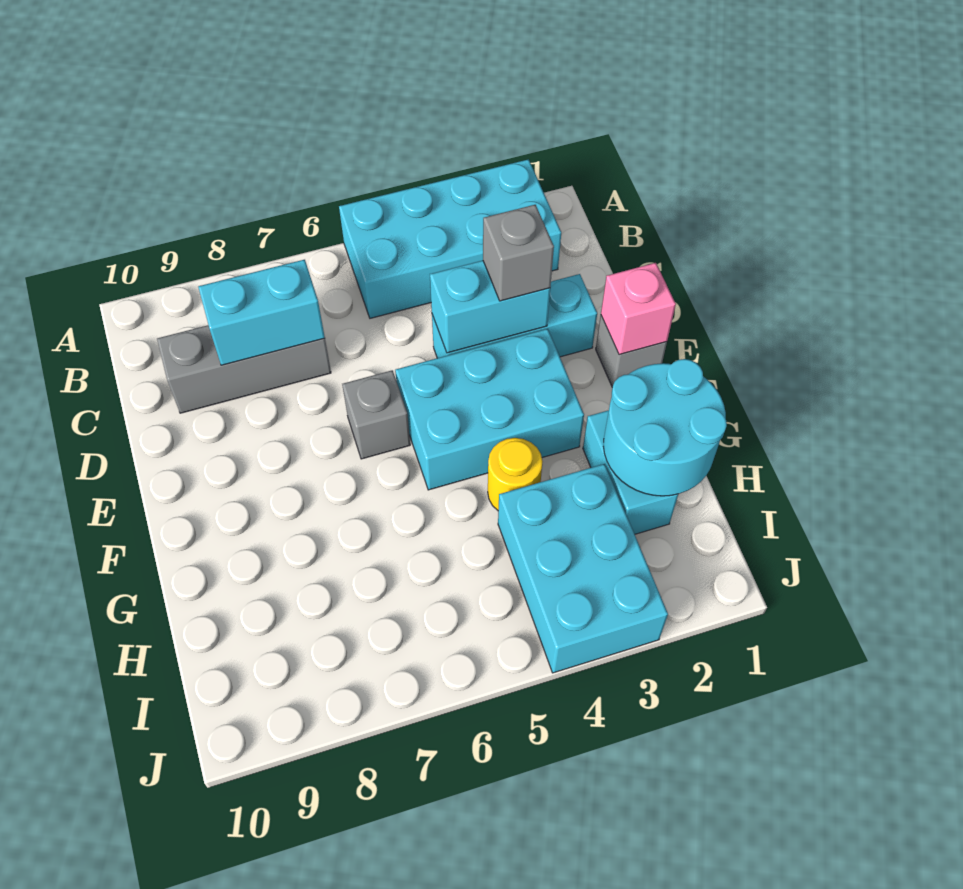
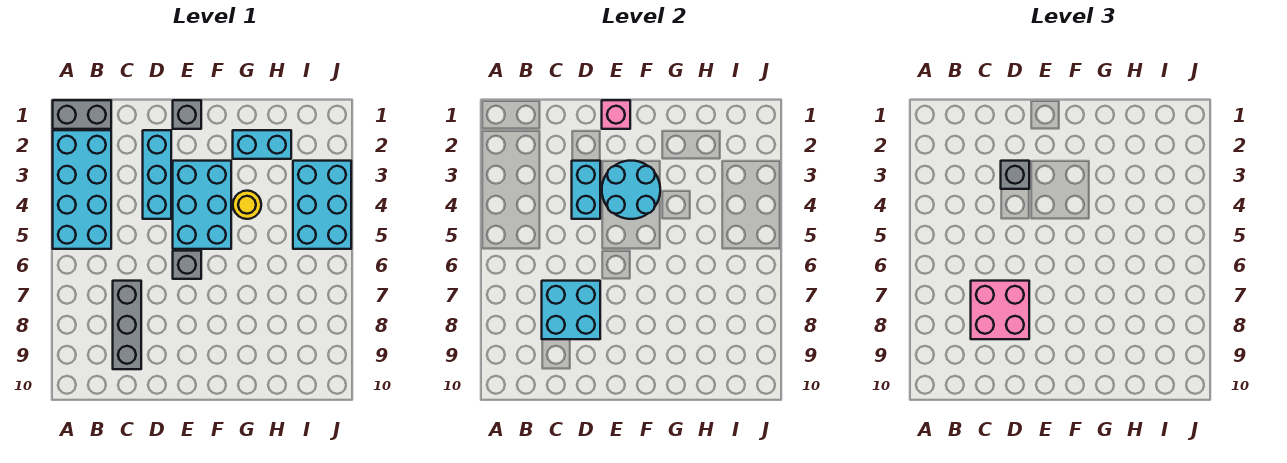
none -> grey brick A1:B1 level 1
cyan brick C7:C8 level 2 -> cyan brick C7:D8 level 2
none -> pink brick C7:D8 level 3
cyan round brick G1:H2 level 2 -> cyan round brick E3:F4 level 2
cyan brick H3:J4 level 1 -> cyan brick I3:J5 level 1

